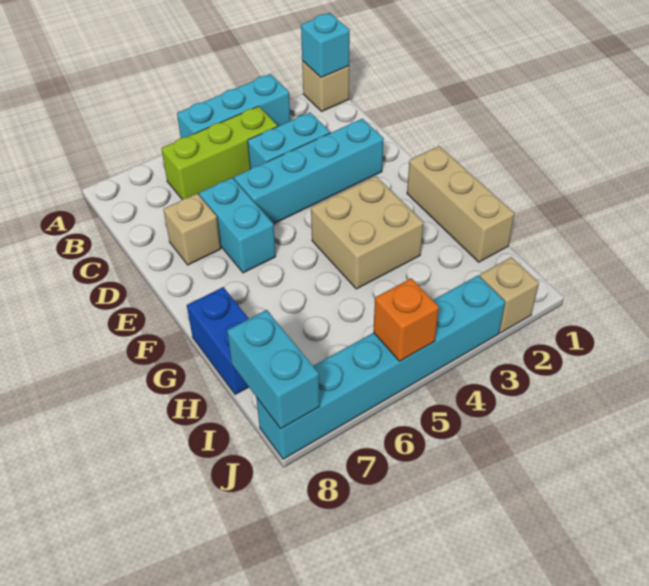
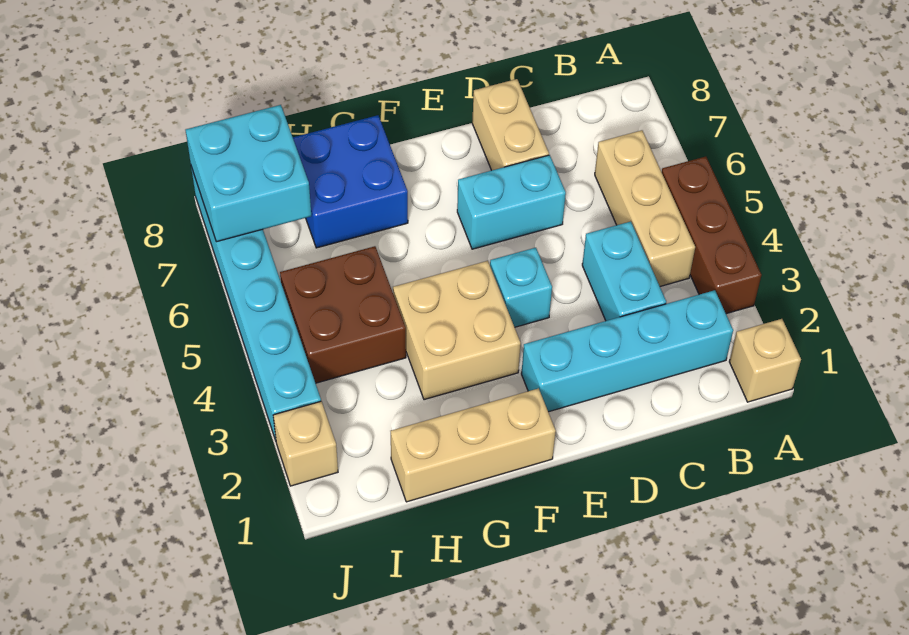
cyan brick A1 level 2 -> cyan brick E4 level 1
cyan brick A3:A5 level 1 -> brown brick A3:A5 level 1
lime brick B4:B6 level 1 -> tan brick B4:B6 level 1
cyan brick D2:D5 level 1 -> cyan brick B2:E2 level 1
tan brick D7 level 1 -> tan brick D7:D8 level 1
blue brick G8:H8 level 1 -> blue brick G7:H8 level 1
none -> brown brick H4:I5 level 1
cyan brick I8:J8 level 2 -> cyan brick I7:J8 level 2
orange brick J5 level 2 -> none

